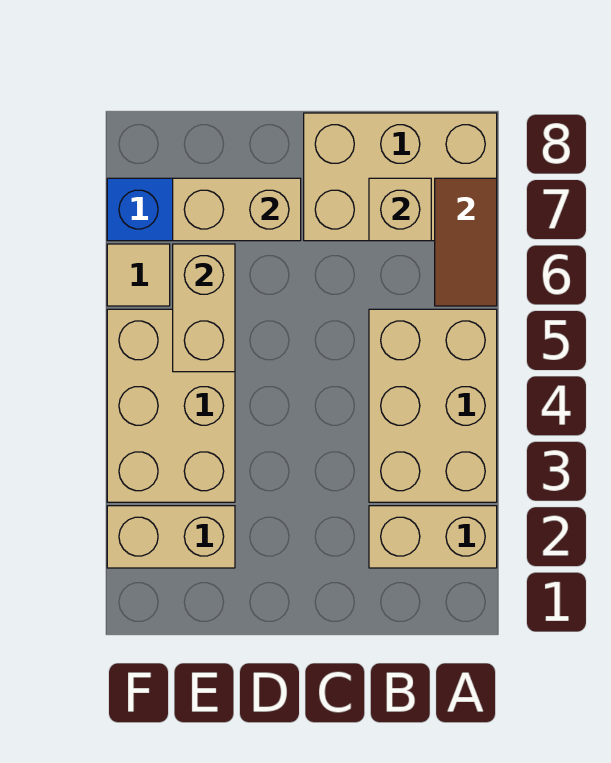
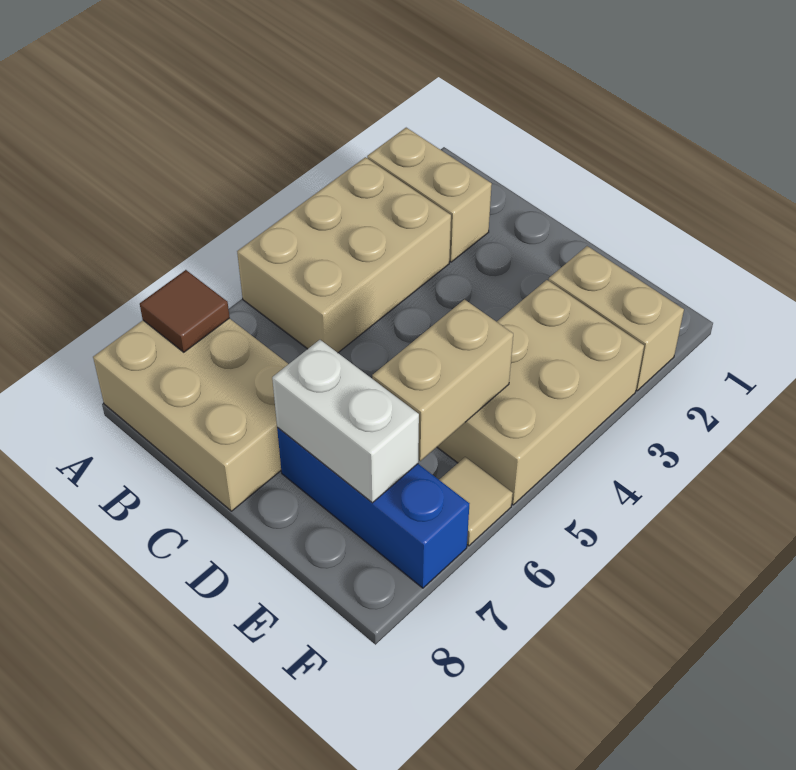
brown tile A6:A7 level 2 -> brown tile A7 level 2
tan brick B7 level 2 -> none
tan brick D7:E7 level 2 -> white brick D7:E7 level 2

